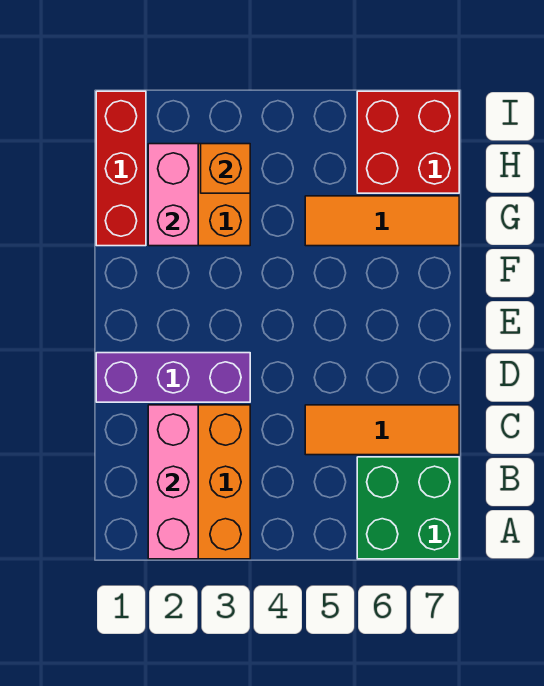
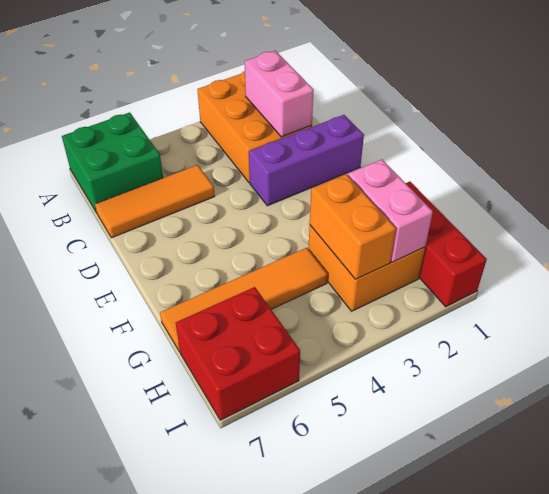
pink brick A2:C2 level 2 -> pink brick B2:C2 level 2
orange tile G5:G7 level 1 -> orange tile G4:G7 level 1
orange brick H3 level 2 -> orange brick G3:H3 level 2

